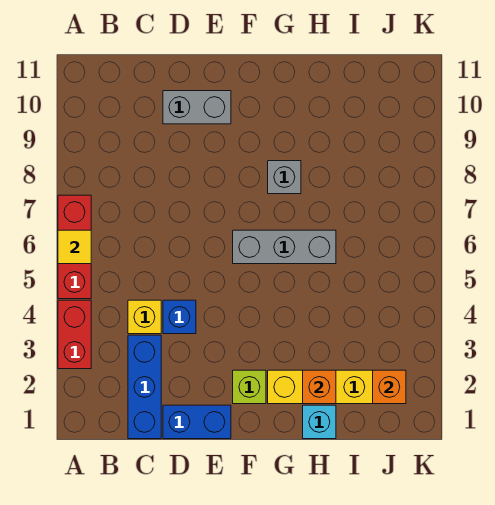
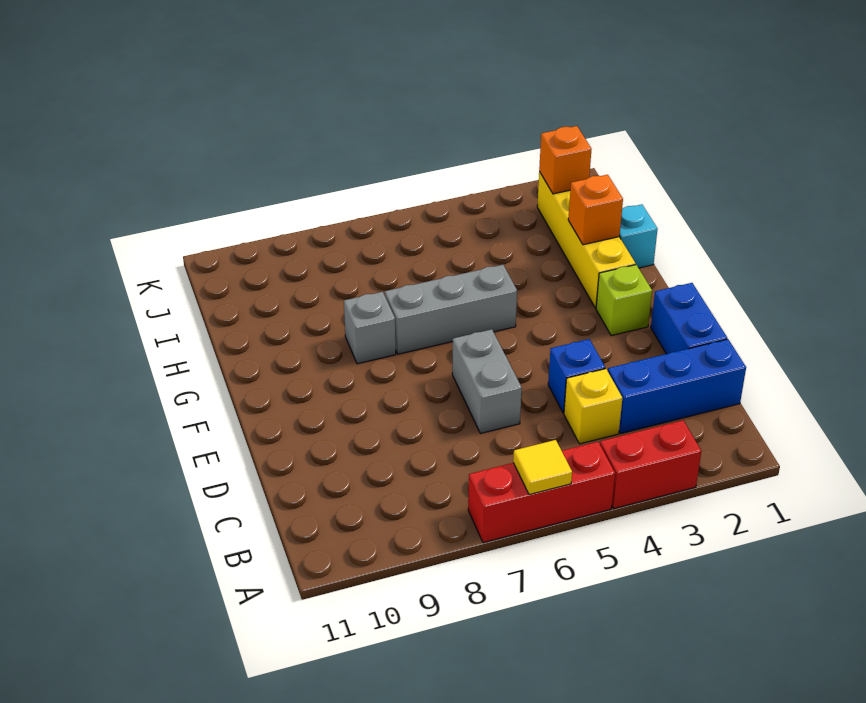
grey brick D10:E10 level 1 -> grey brick D6:E6 level 1
grey brick F6:H6 level 1 -> grey brick G5:G7 level 1

